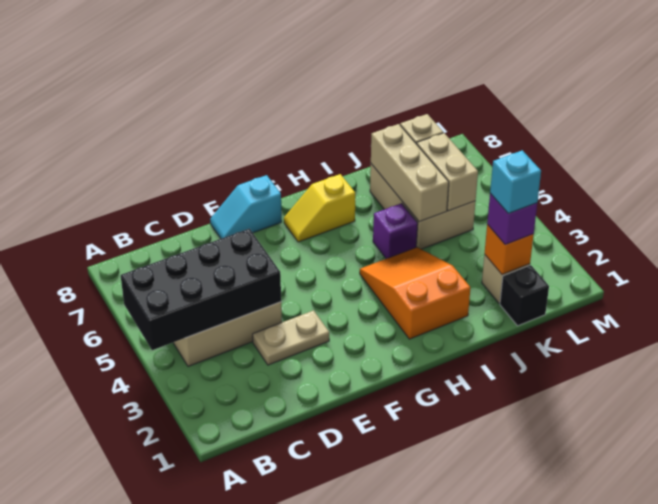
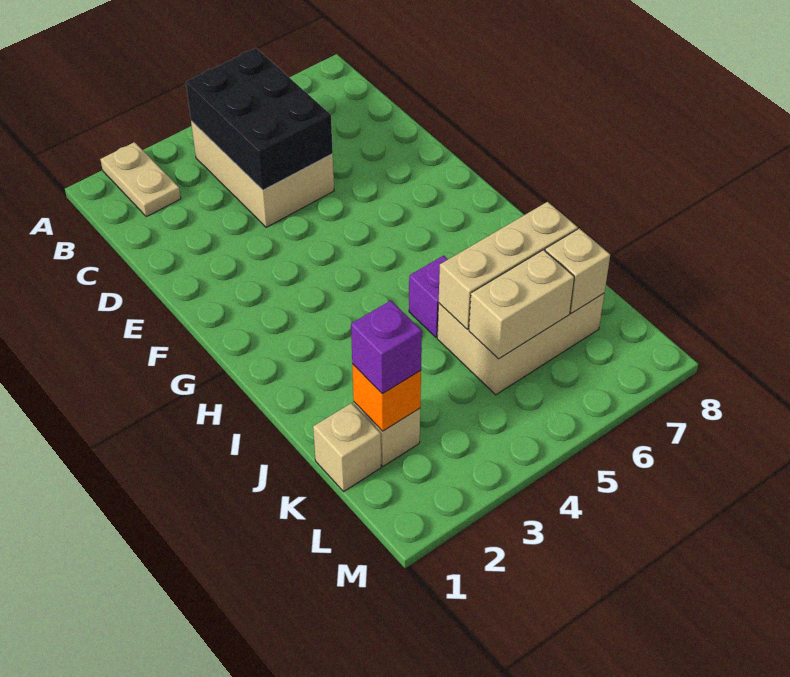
black brick A4:D5 level 2 -> black brick B4:D5 level 2
tan plate D3:E3 level 1 -> tan plate A2:B2 level 1
cyan slope E8:F8 level 1 top F -> none
yellow slope G7:H7 level 1 top H -> none
orange slope H2:I4 level 1 top 2 -> none
black brick K1 level 1 -> tan brick K1 level 1
cyan brick K2 level 4 -> none

